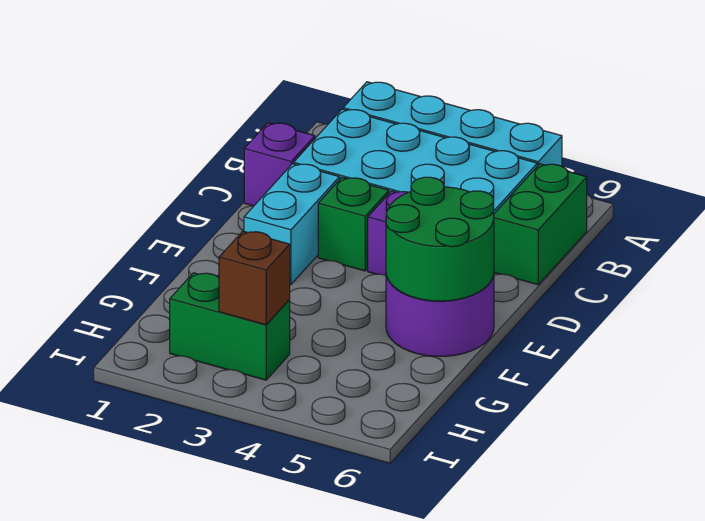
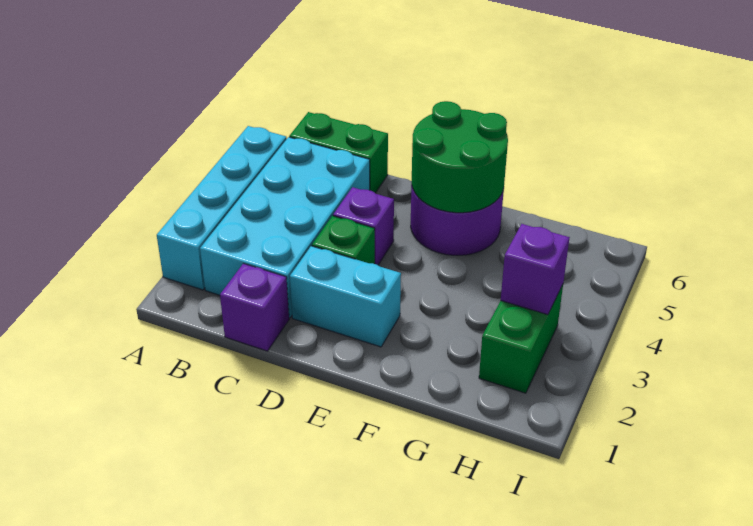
brown brick H3 level 2 -> purple brick H3 level 2

